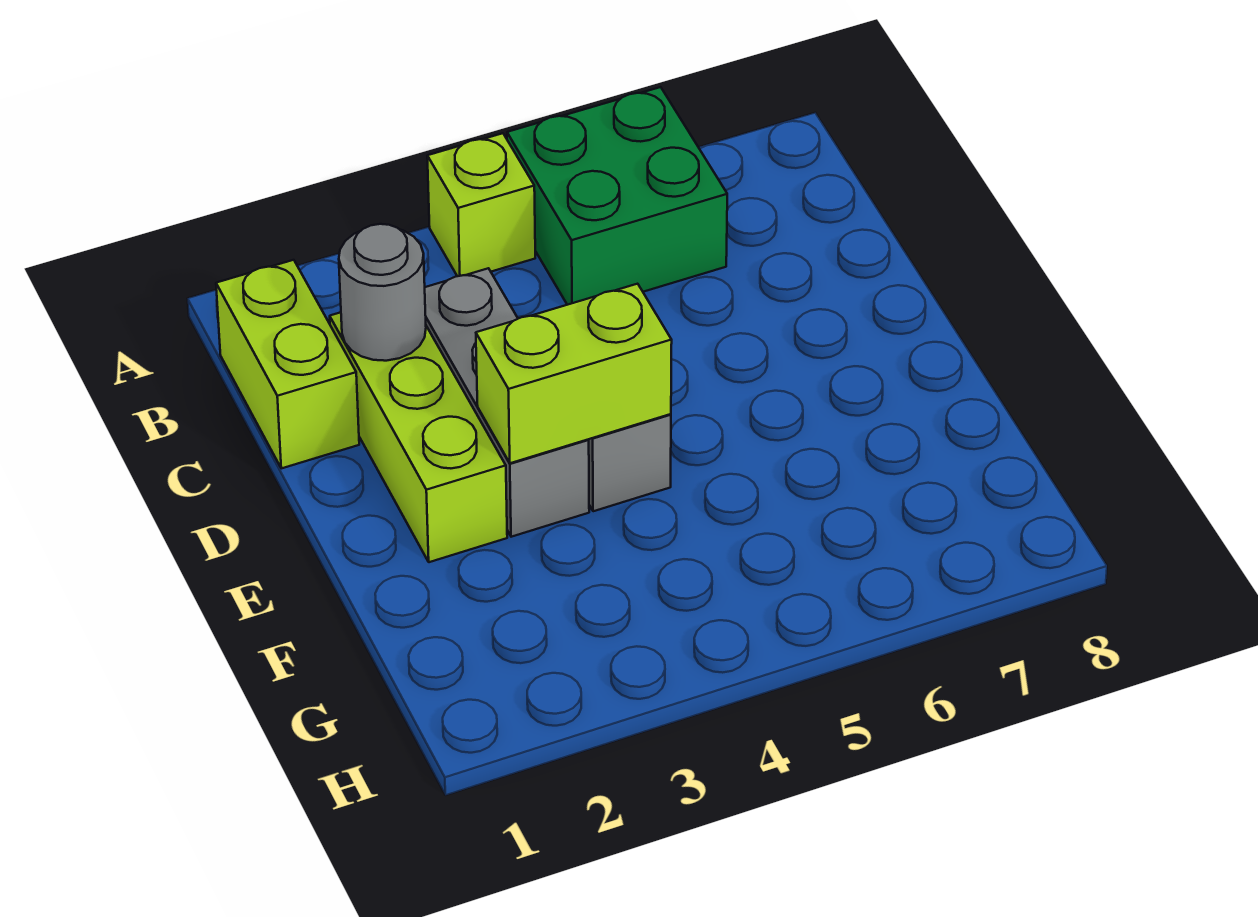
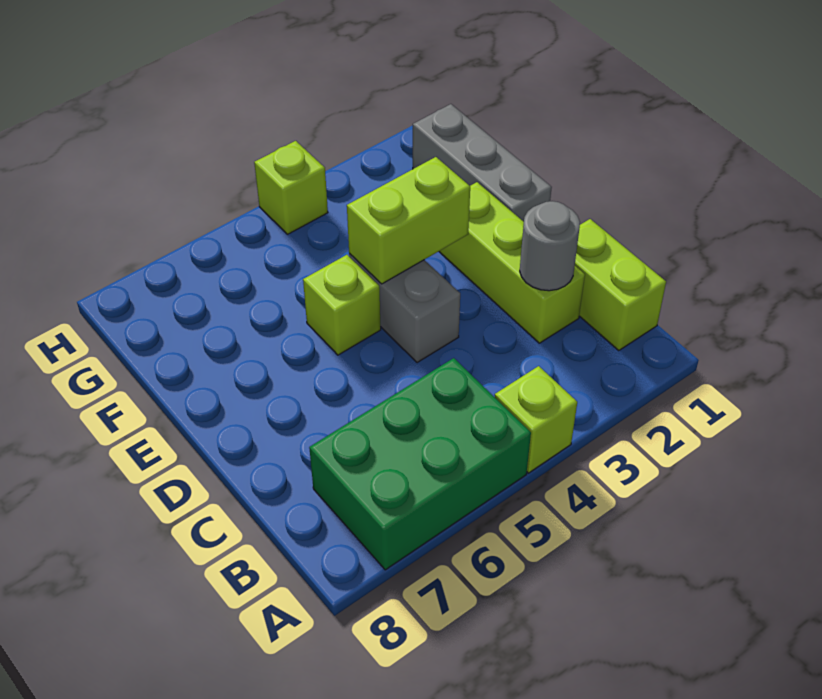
green brick A5:B6 level 1 -> green brick A5:B7 level 1
grey brick C3:E3 level 1 -> grey brick E1:G1 level 1
none -> lime brick E5 level 1
none -> lime brick H4 level 1

